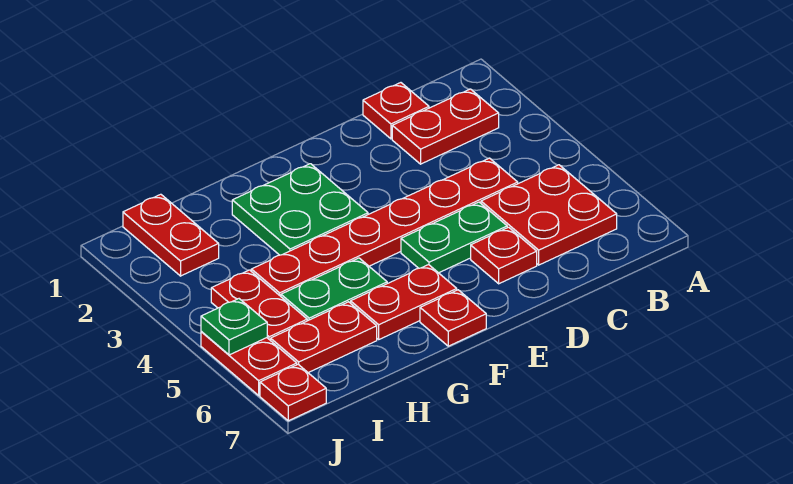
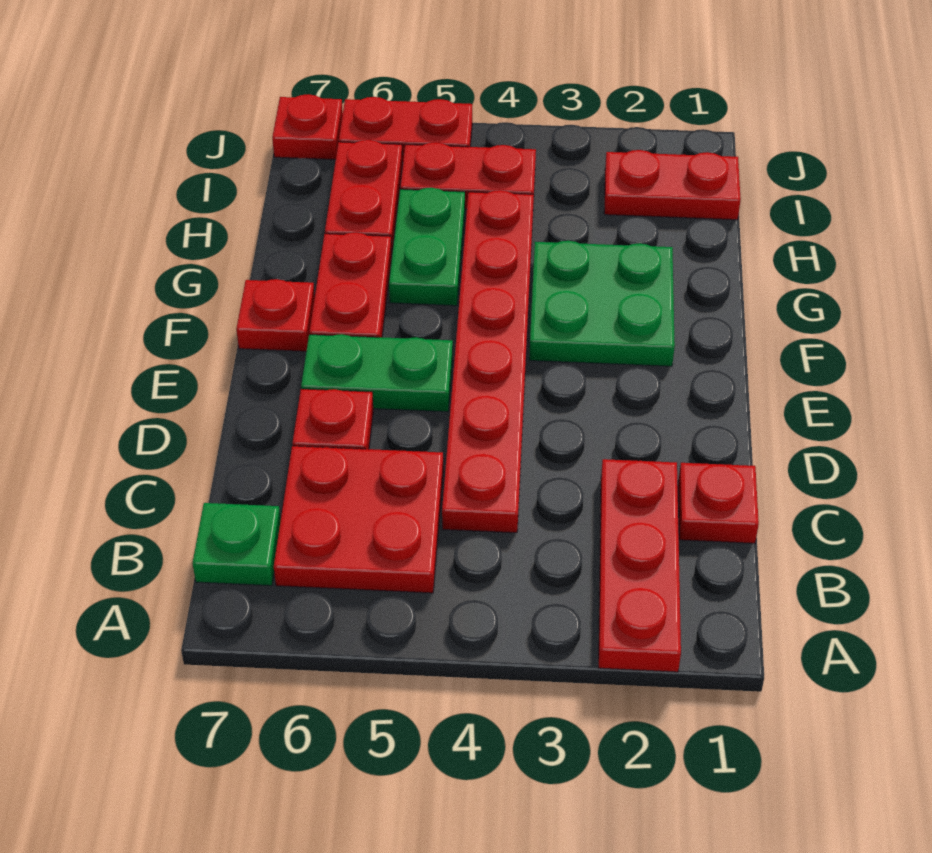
red plate B2:C2 level 1 -> red plate A2:C2 level 1
green plate D5:E5 level 1 -> green plate E5:E6 level 1
green plate J5 level 2 -> green plate B7 level 1

